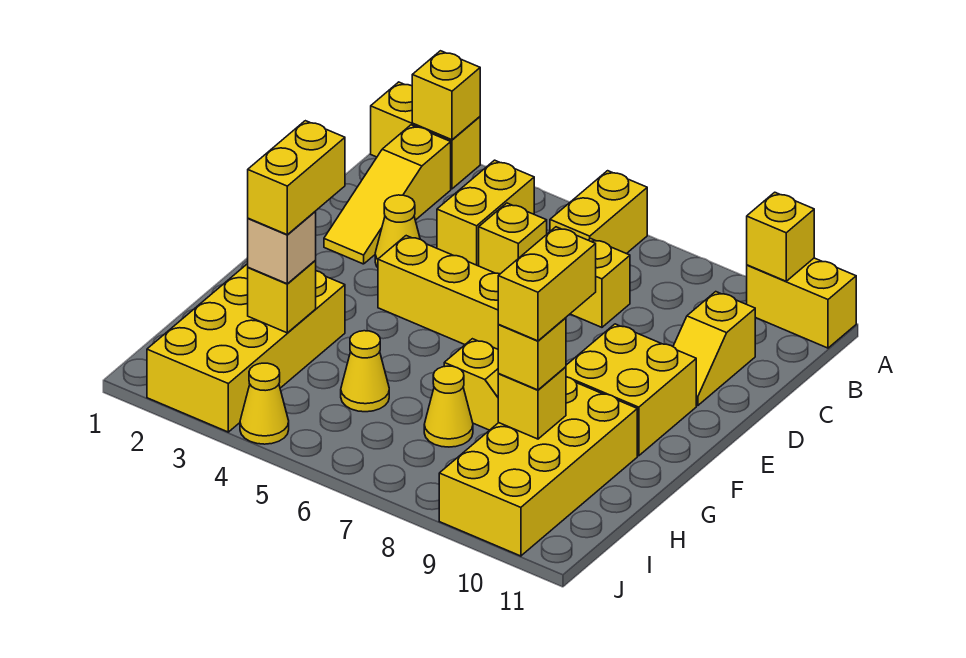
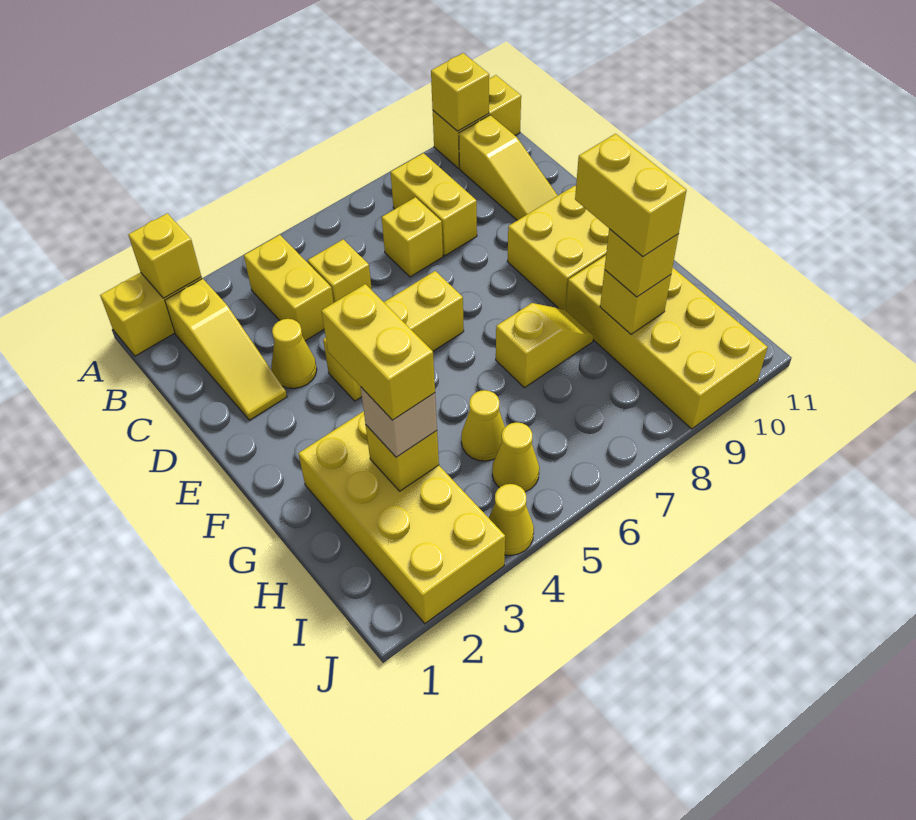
yellow brick A6:B6 level 1 -> yellow brick B8:C8 level 1
yellow slope C10:D10 level 1 top C -> yellow slope B10:D10 level 1 top B
yellow cone H7 level 1 -> yellow cone I5 level 1

